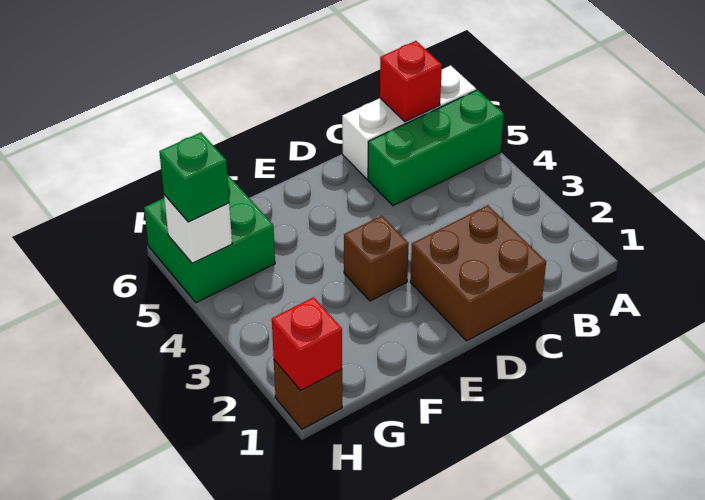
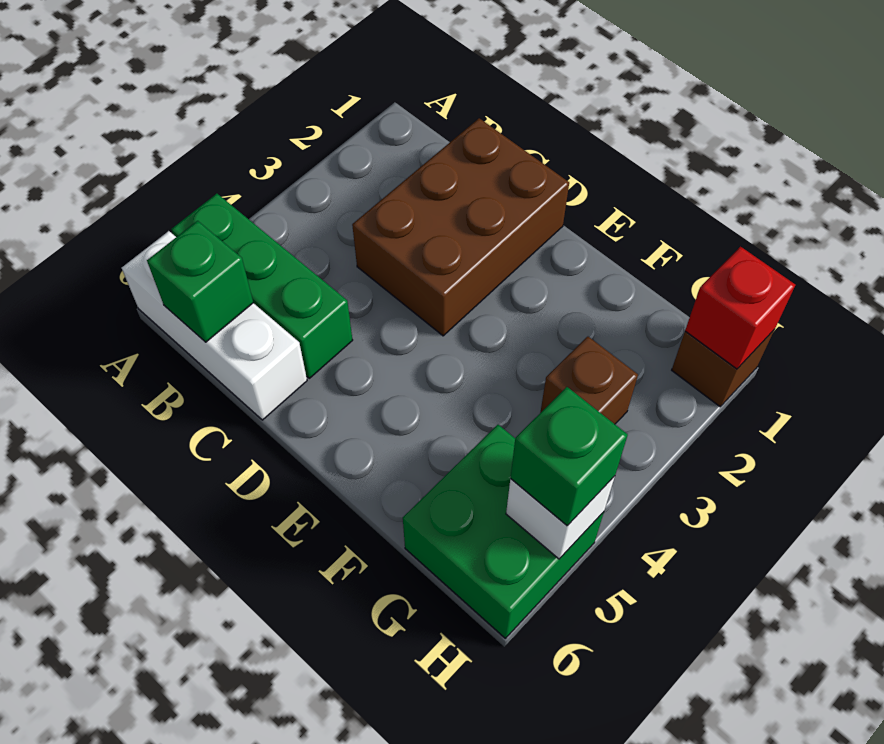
red brick B6 level 2 -> green brick B6 level 2
brown brick C1:D2 level 1 -> brown brick C1:D3 level 1
brown brick E3 level 1 -> brown brick G3 level 1

